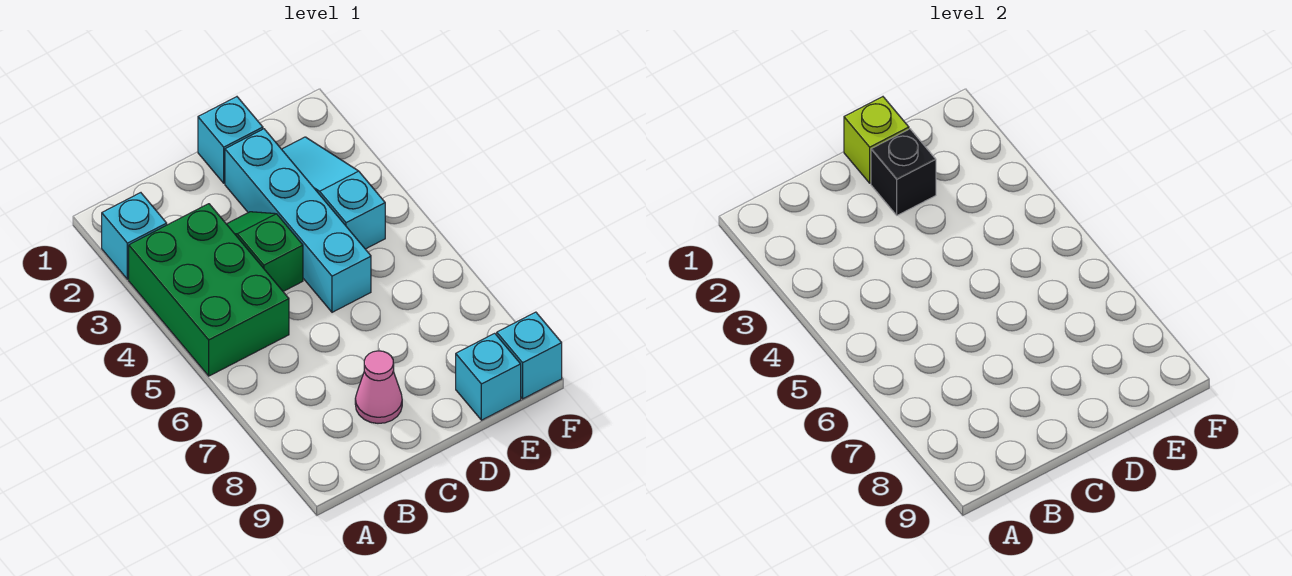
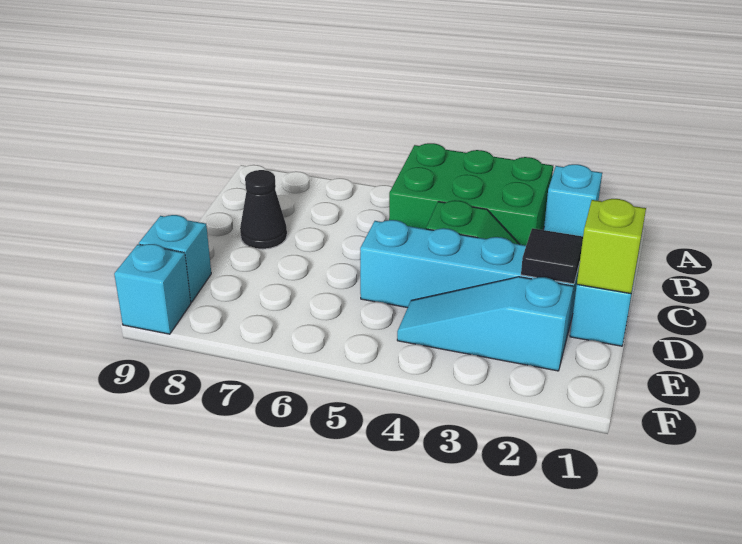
pink cone C8 level 1 -> black cone C8 level 1
black brick D2 level 2 -> black tile D2 level 2
cyan slope E2:E4 level 1 top 4 -> cyan slope E2:E4 level 1 top 2

